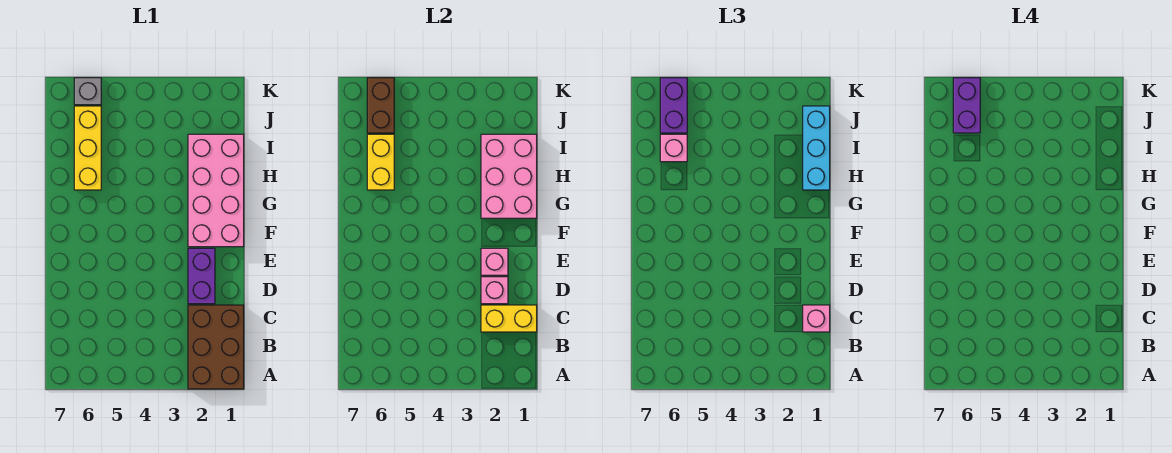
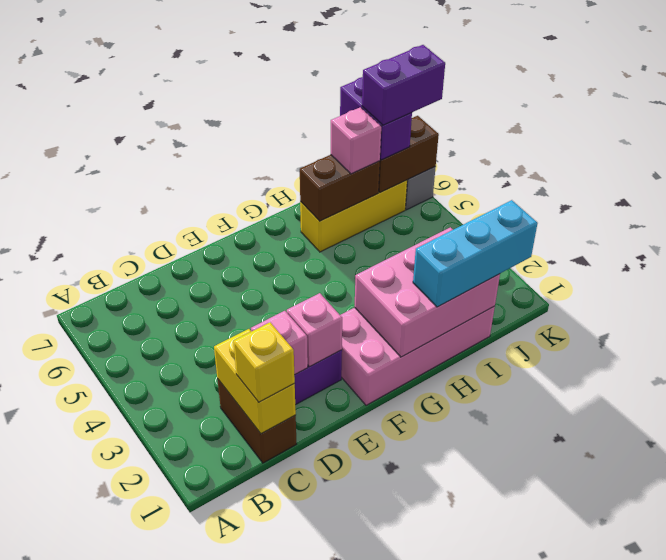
brown brick A1:C2 level 1 -> brown brick C1:C2 level 1
pink brick C1 level 3 -> yellow brick C1 level 3
yellow brick H6:I6 level 2 -> brown brick H6:I6 level 2
purple brick J6:K6 level 3 -> purple brick J6:J7 level 3

